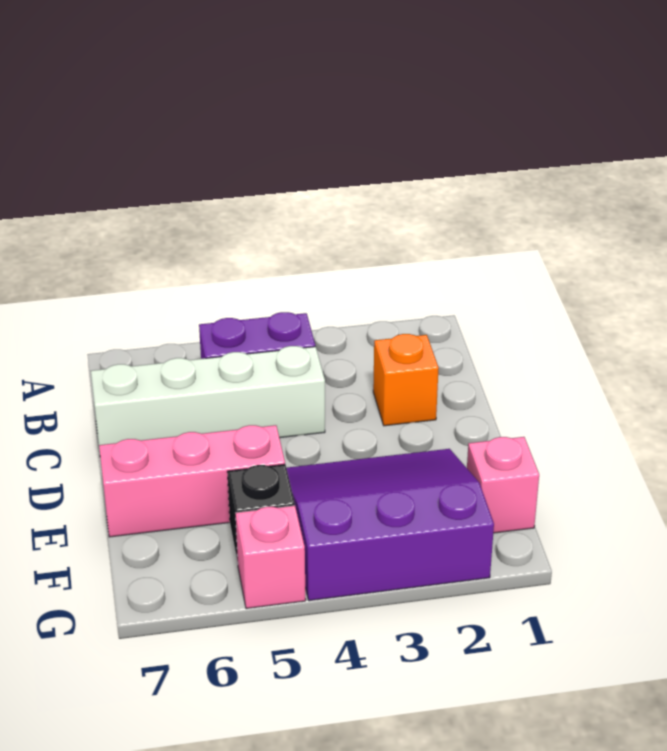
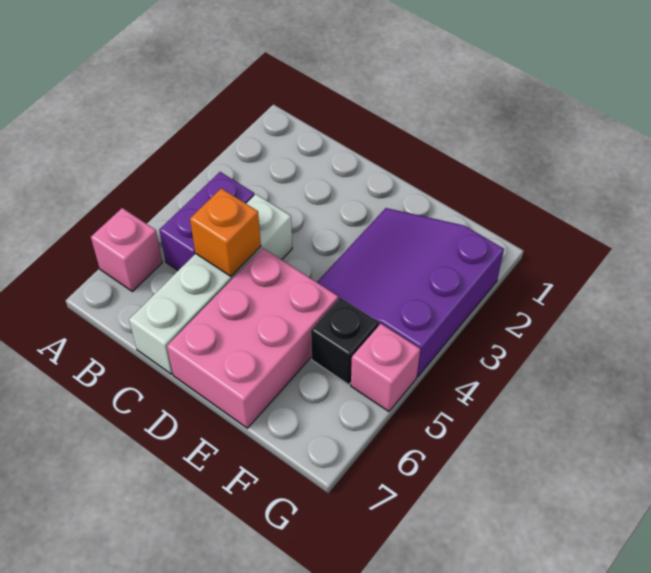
orange brick C2 level 1 -> orange brick C5 level 2
pink brick E5:E7 level 1 -> pink brick D5:E7 level 1
pink brick F1 level 1 -> pink brick A6 level 1

